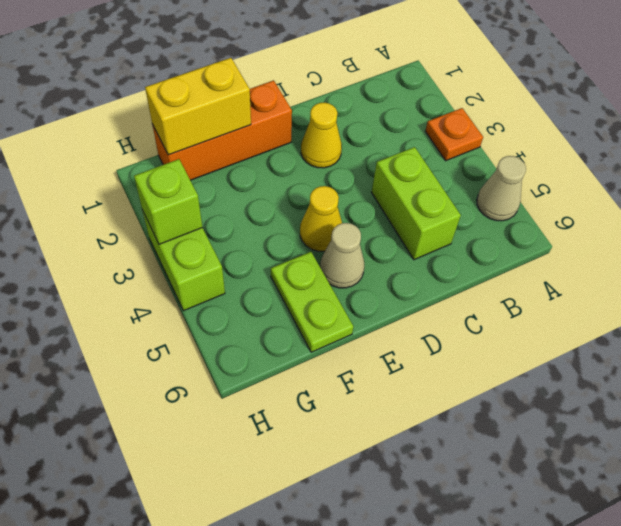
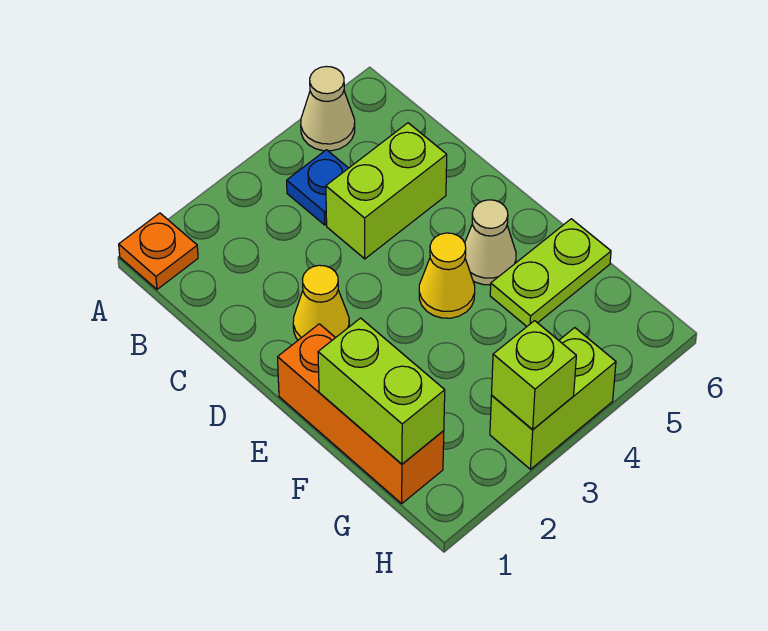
orange plate A3 level 1 -> orange plate A1 level 1
none -> blue plate B4 level 1
yellow brick F1:G1 level 2 -> lime brick F1:G1 level 2

